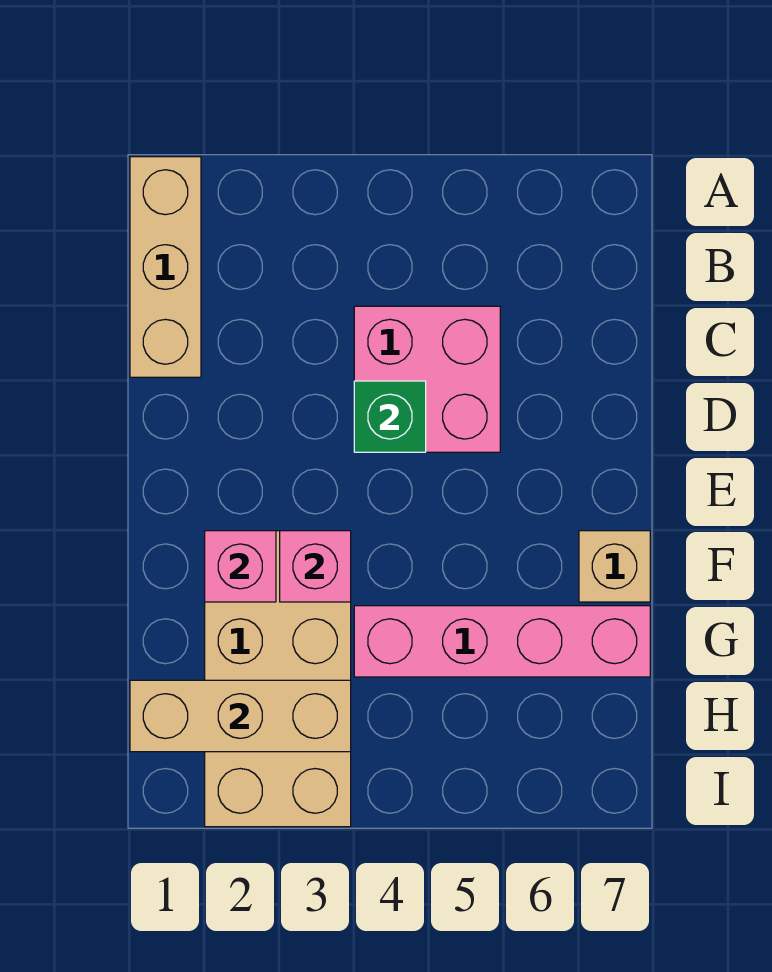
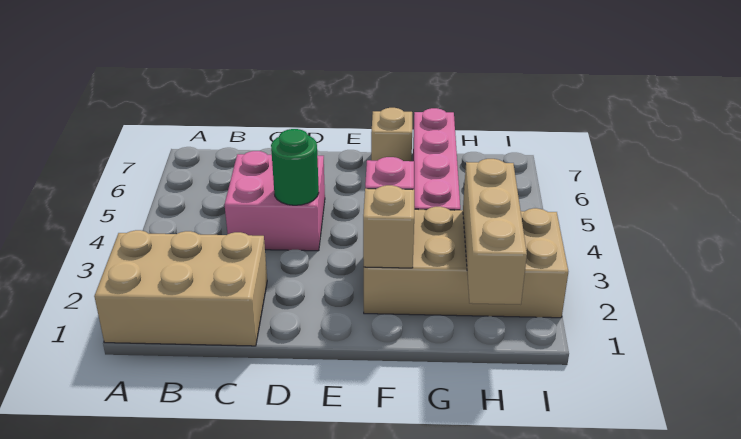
tan brick A1:C1 level 1 -> tan brick A1:C2 level 1
green brick D4 level 2 -> green round brick D4 level 2
pink brick F2 level 2 -> tan brick F2 level 2

